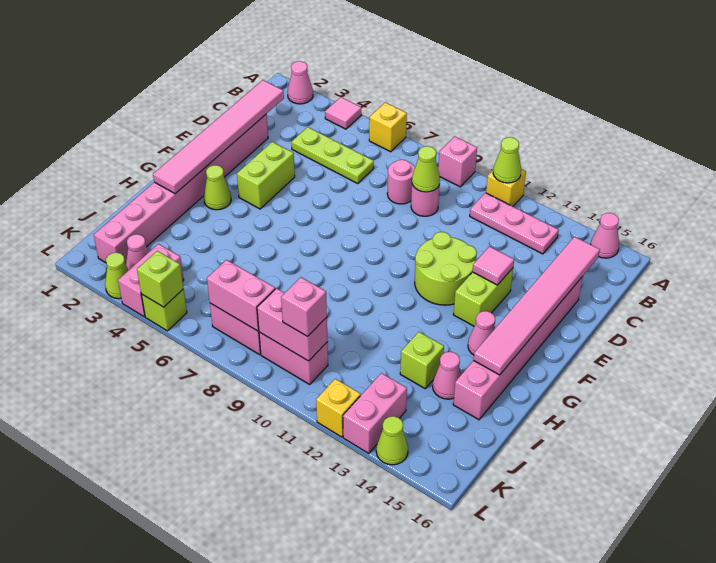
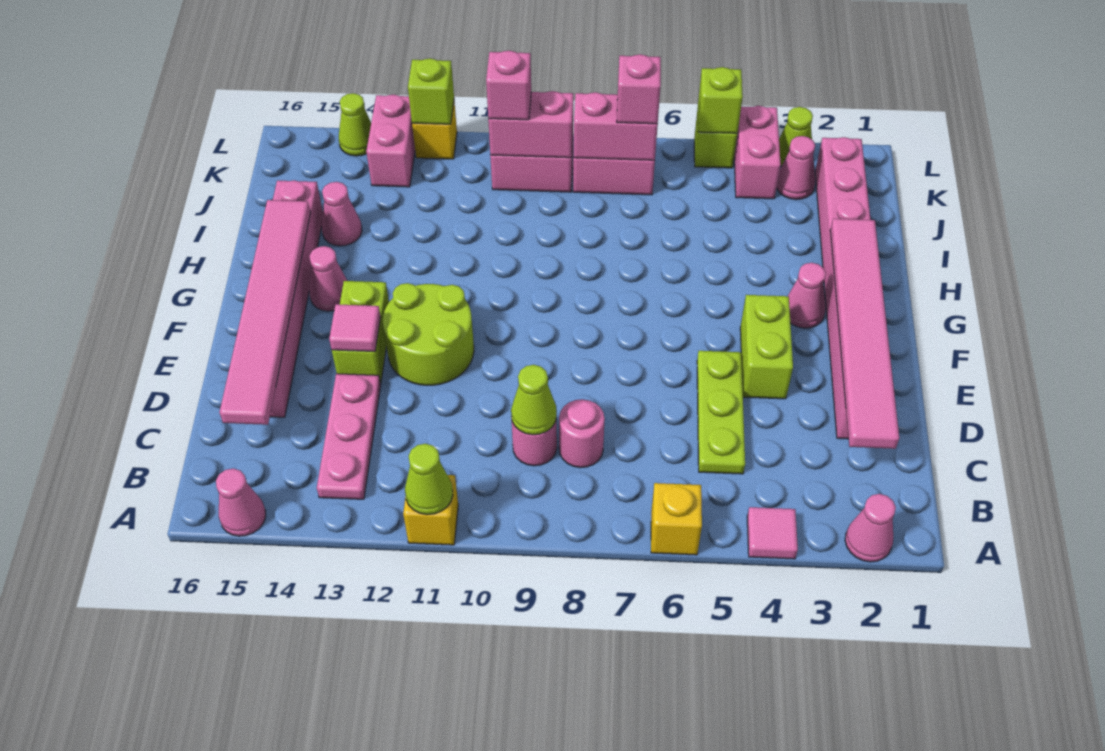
pink brick A9 level 1 -> pink brick K7 level 3
pink plate B11:B13 level 1 -> pink plate B13:D13 level 1
lime plate C4:C6 level 1 -> lime plate C5:E5 level 1
lime cone G3 level 1 -> pink cone G3 level 1
lime brick I13 level 1 -> lime brick L12 level 2

